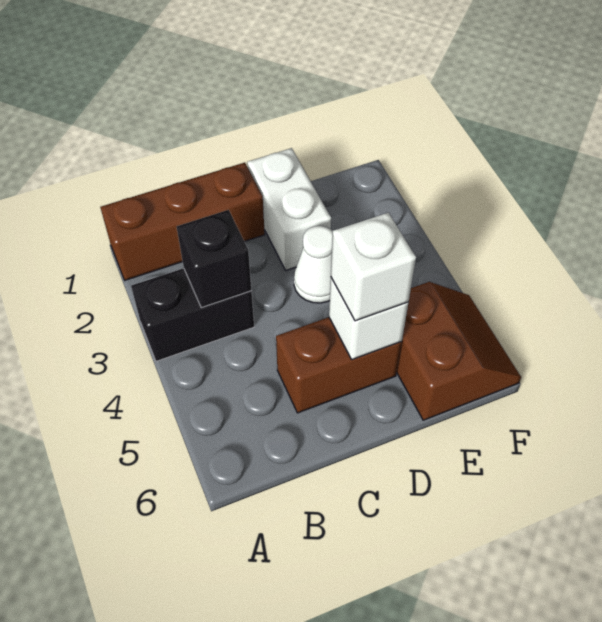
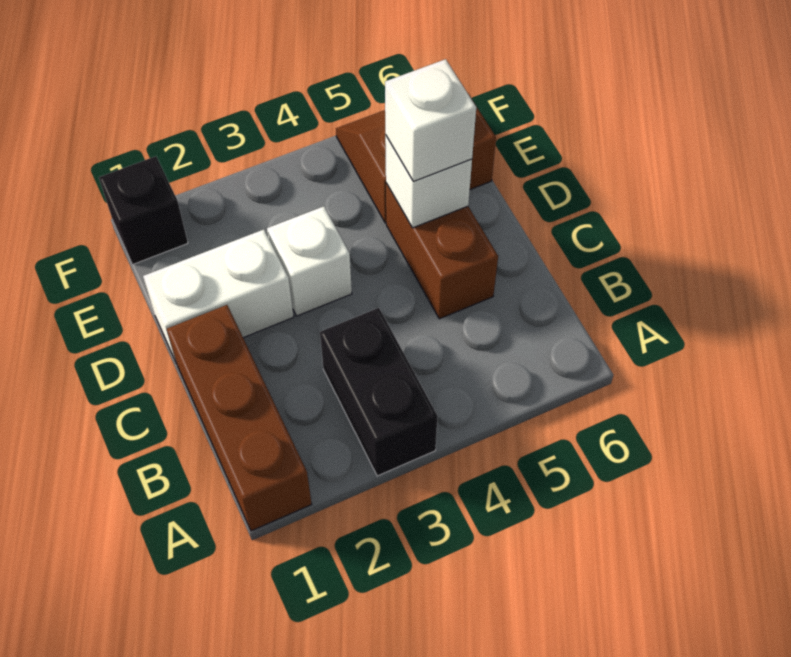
black brick B3 level 2 -> black brick F1 level 1
white cone D3 level 1 -> white brick D3 level 1

